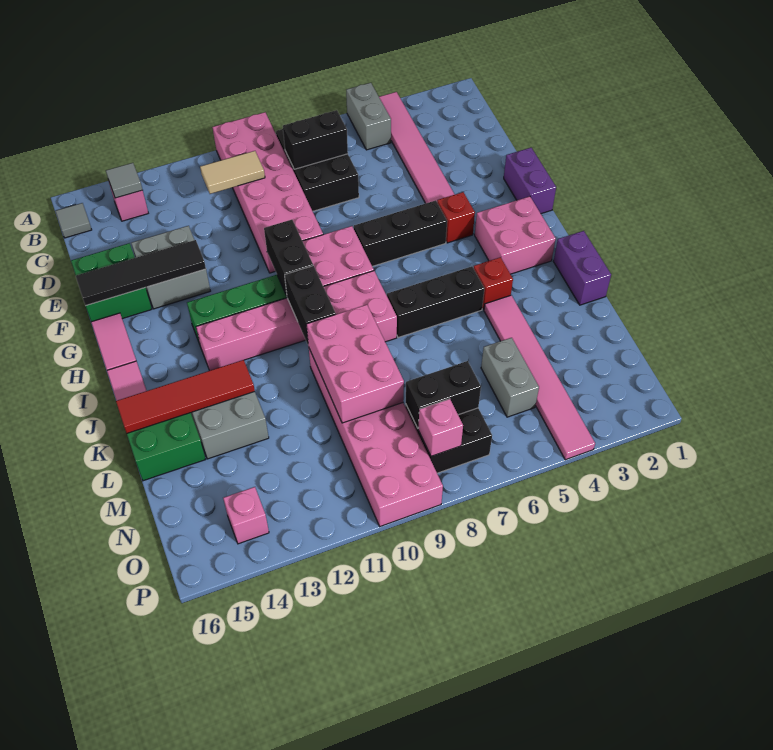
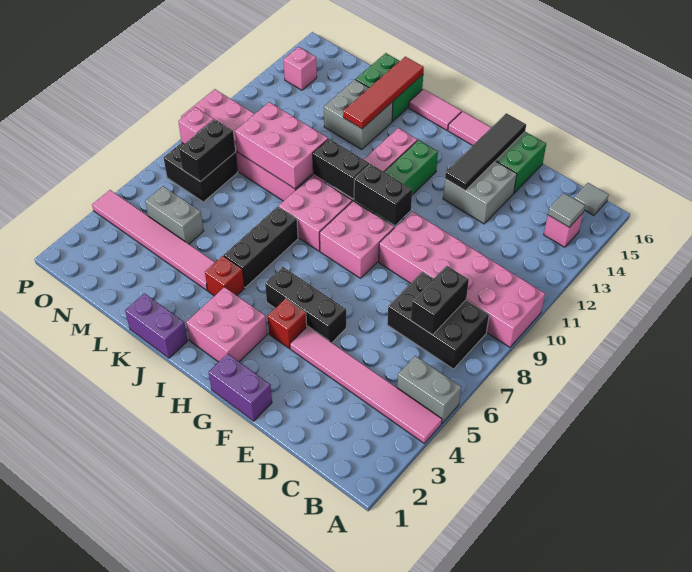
tan tile C10:C11 level 2 -> none
black brick G5:G7 level 1 -> black brick F5:H5 level 1

